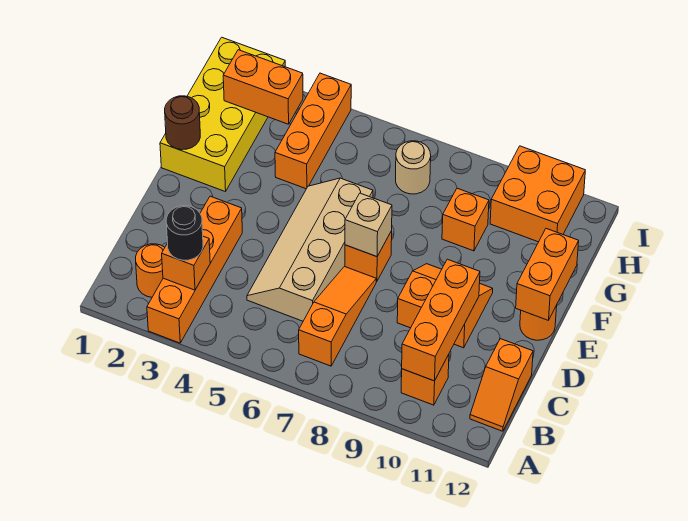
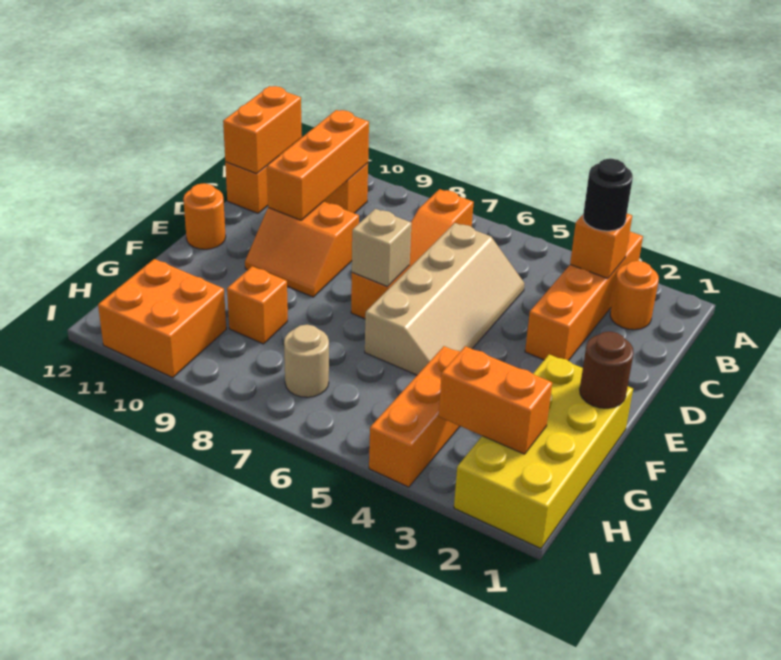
orange brick E12:F12 level 2 -> orange brick B12:C12 level 2

